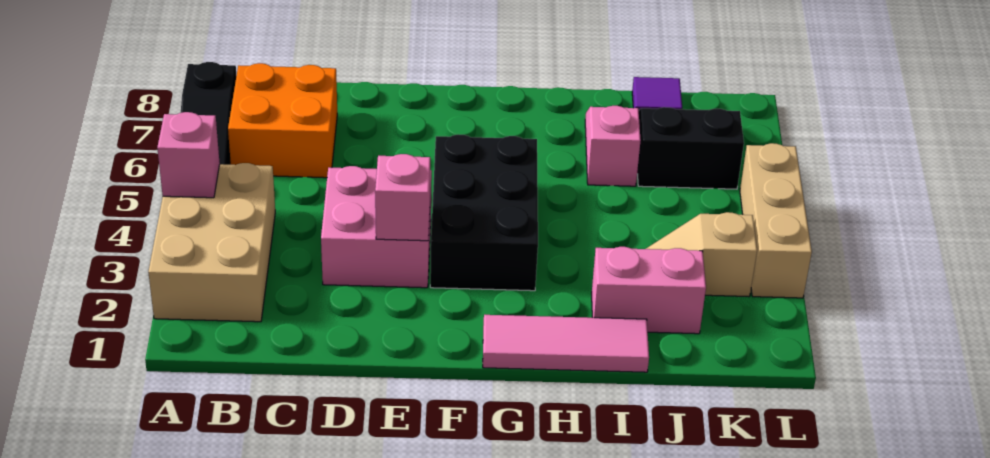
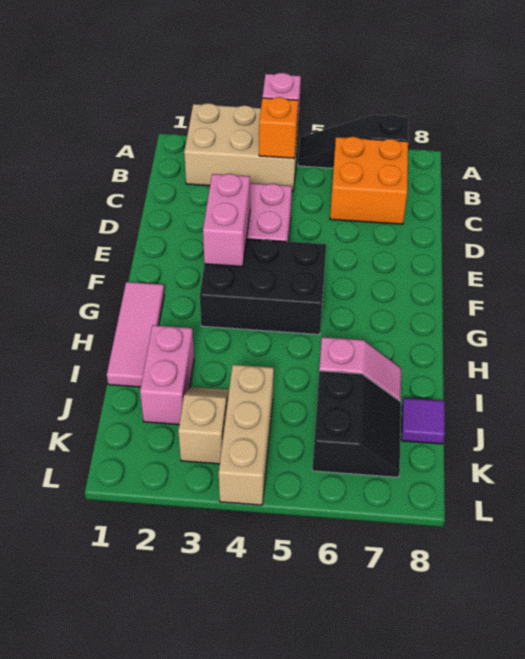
none -> orange brick B4 level 2
pink brick E3 level 2 -> pink brick E3:F3 level 2
tan brick L3:L5 level 1 -> tan brick J4:L4 level 1

